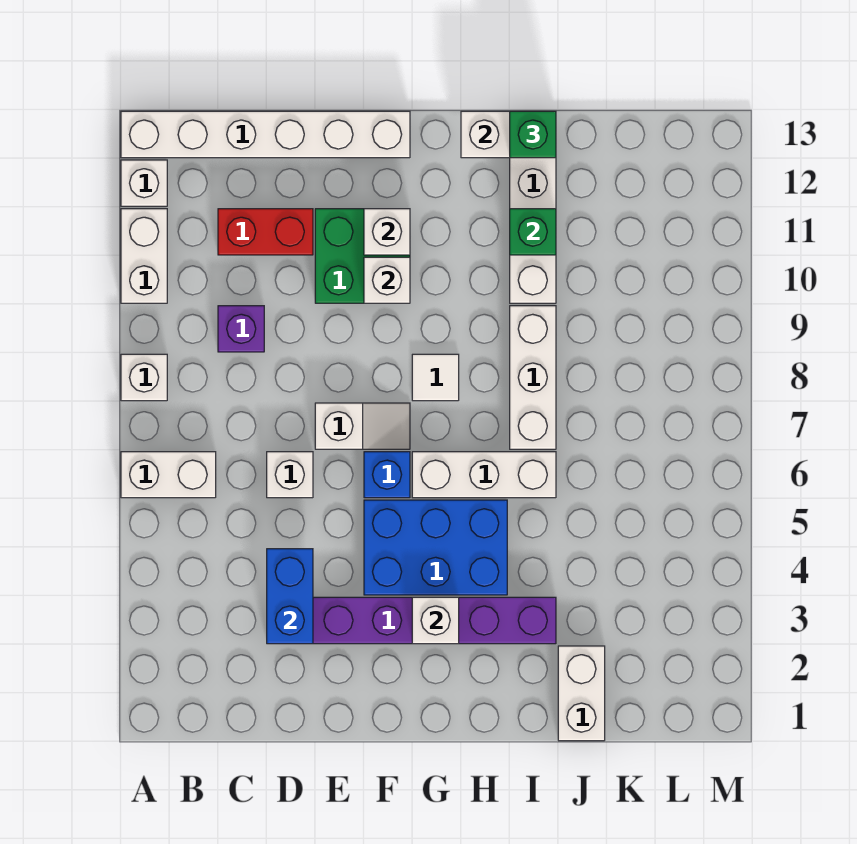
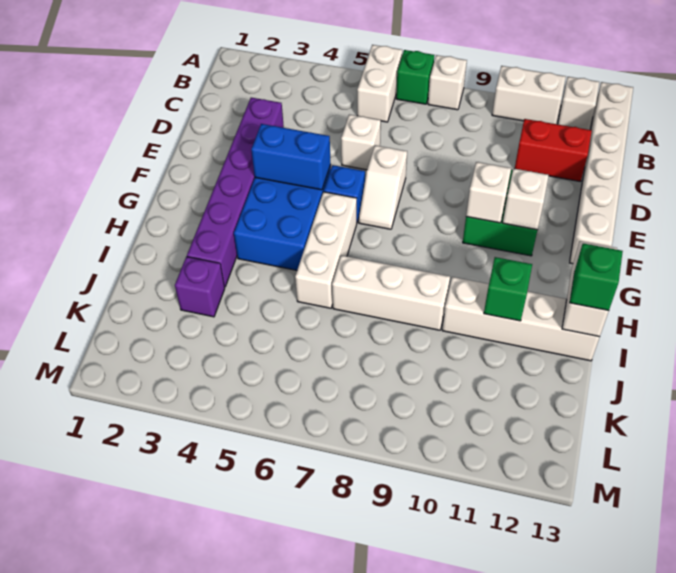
none -> green brick A7 level 1
purple brick C9 level 1 -> purple brick J3 level 1
red brick C11:D11 level 1 -> red brick C11:C12 level 1
blue brick D3:D4 level 2 -> blue brick F4:F5 level 2
white brick G3 level 2 -> none
white tile G8 level 1 -> none
white brick J1:J2 level 1 -> none

